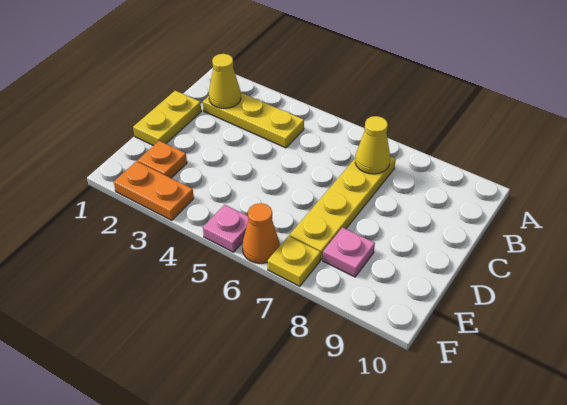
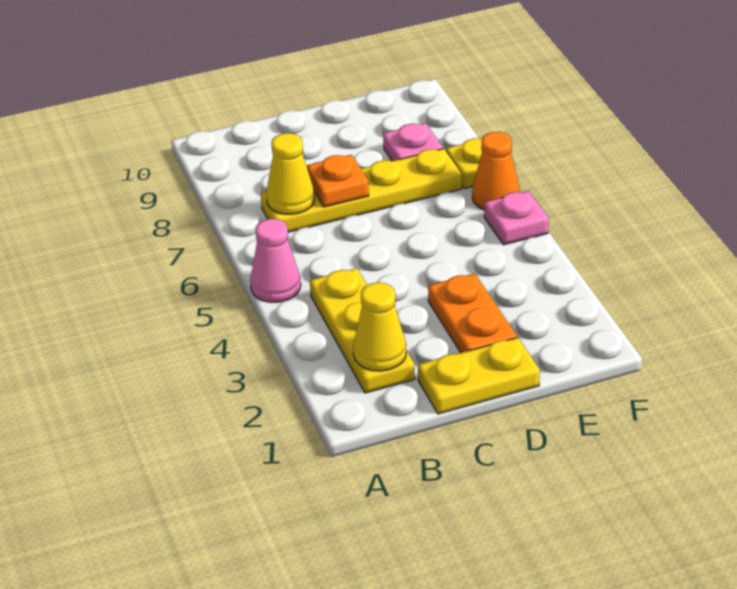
none -> pink cone A5 level 1
orange plate E2 level 1 -> orange plate C7 level 2
orange plate F2:F3 level 1 -> orange plate D2:D3 level 1

